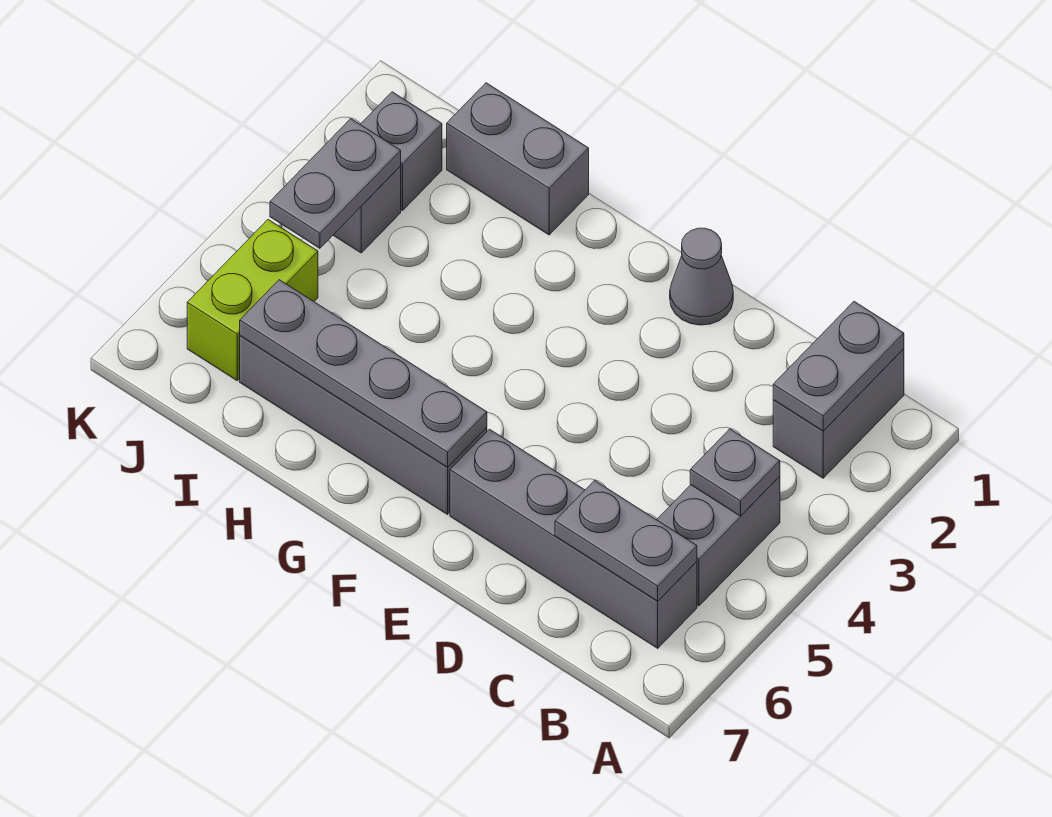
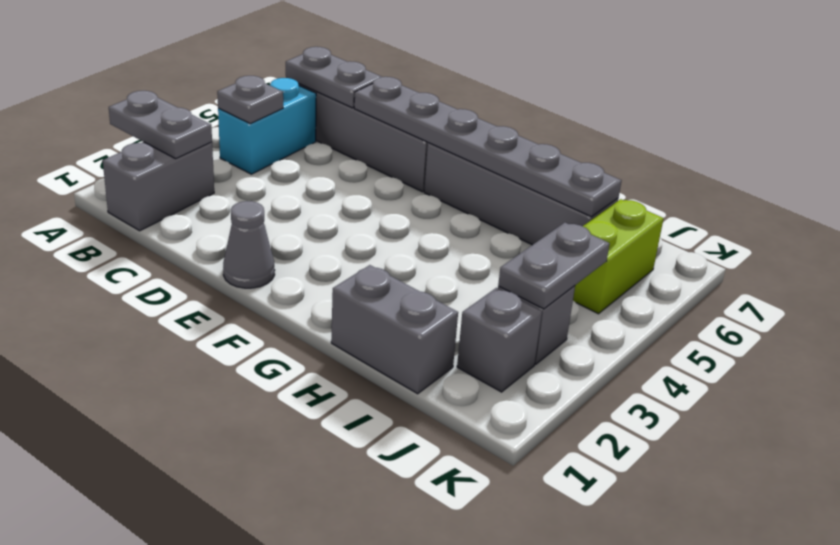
grey plate B1:B2 level 2 -> grey plate A2:B2 level 2
grey brick B4:B5 level 1 -> cyan brick B4:B5 level 1
grey plate F6:I6 level 2 -> grey plate D6:I6 level 2

